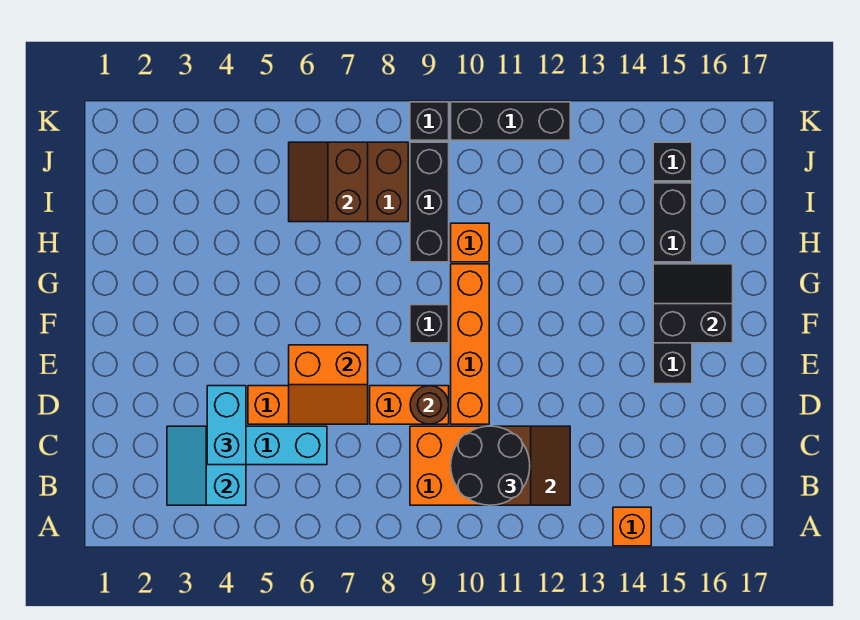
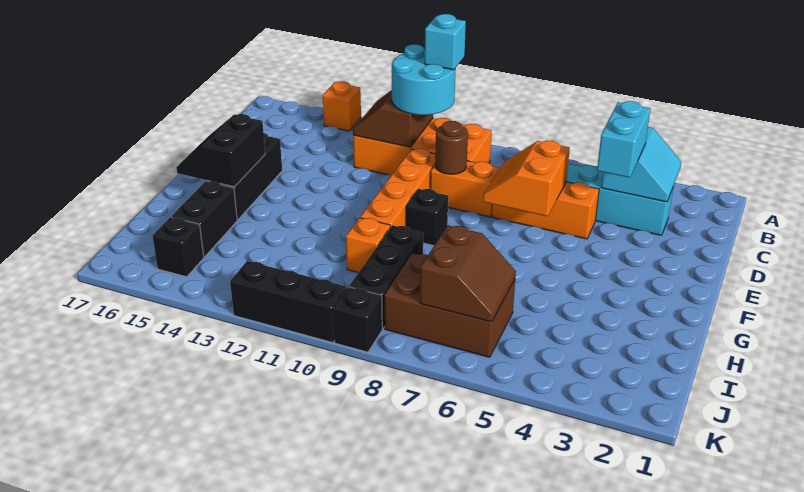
black round brick B10:C11 level 3 -> cyan round brick B10:C11 level 3
none -> cyan brick B10 level 4
orange slope D6:E7 level 2 top E -> orange slope D6:E7 level 2 top 6
black slope F15:G16 level 2 top F -> black slope F15:G16 level 2 top 15

